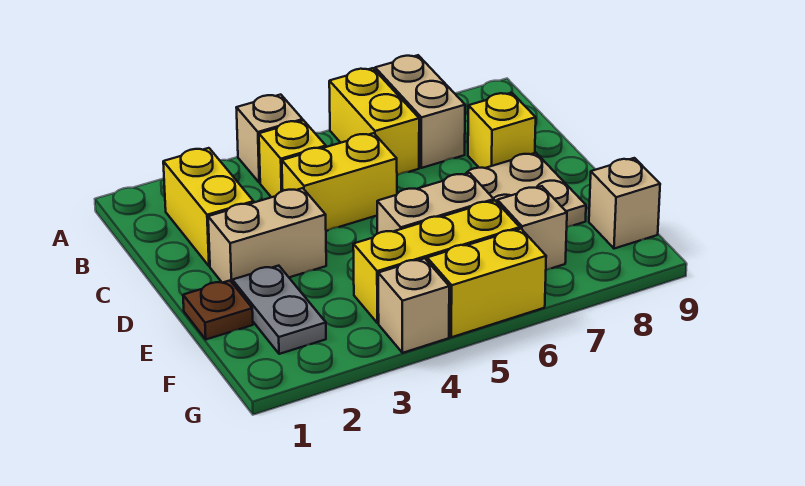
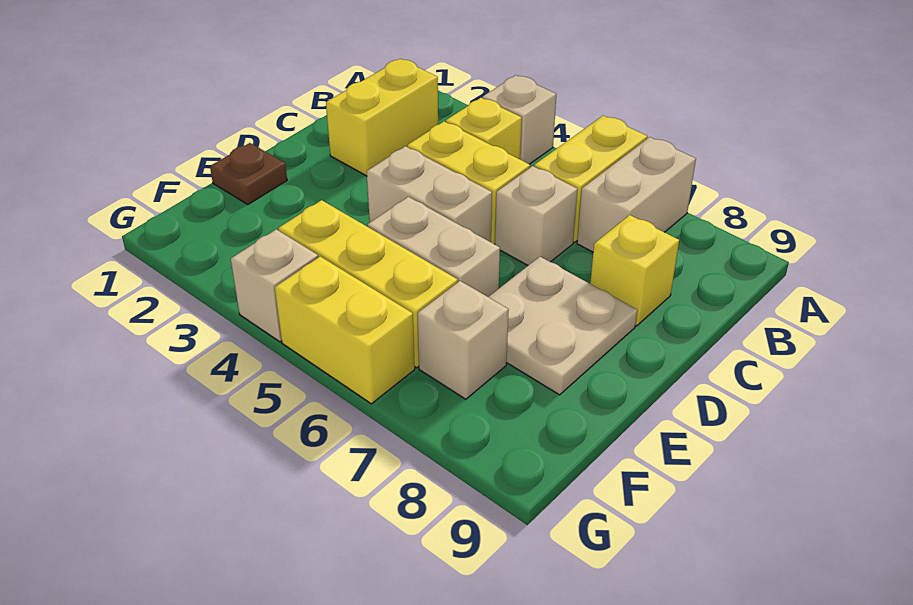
tan brick D2:D3 level 1 -> tan brick D4:D5 level 1
grey plate E2:F2 level 1 -> none
tan brick F9 level 1 -> tan brick C6 level 1

